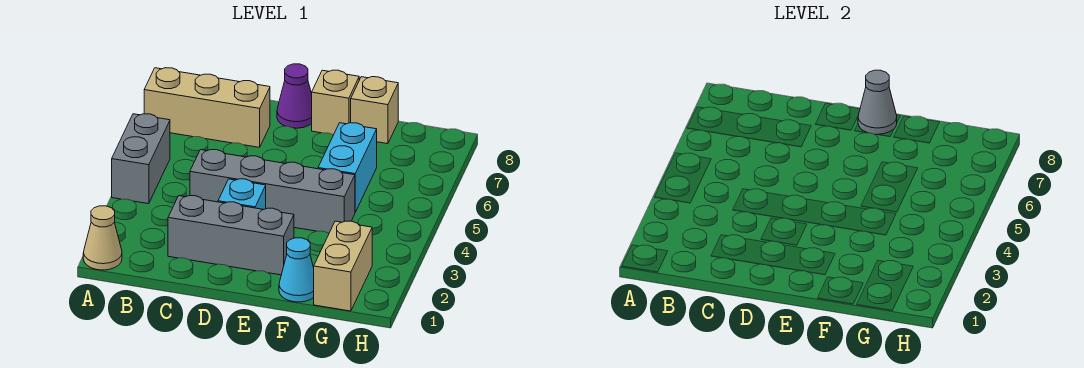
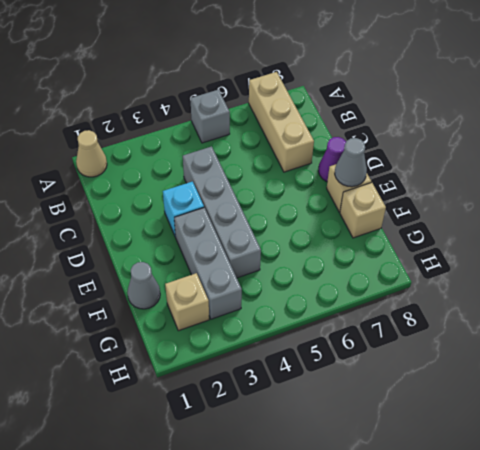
grey brick A4:A5 level 1 -> grey brick A5 level 1
grey brick C2:E2 level 1 -> grey brick E3:G3 level 1
cyan cone F1 level 1 -> grey cone F1 level 1
cyan brick F5:F6 level 1 -> none
tan brick G1:G2 level 1 -> tan brick G2 level 1

